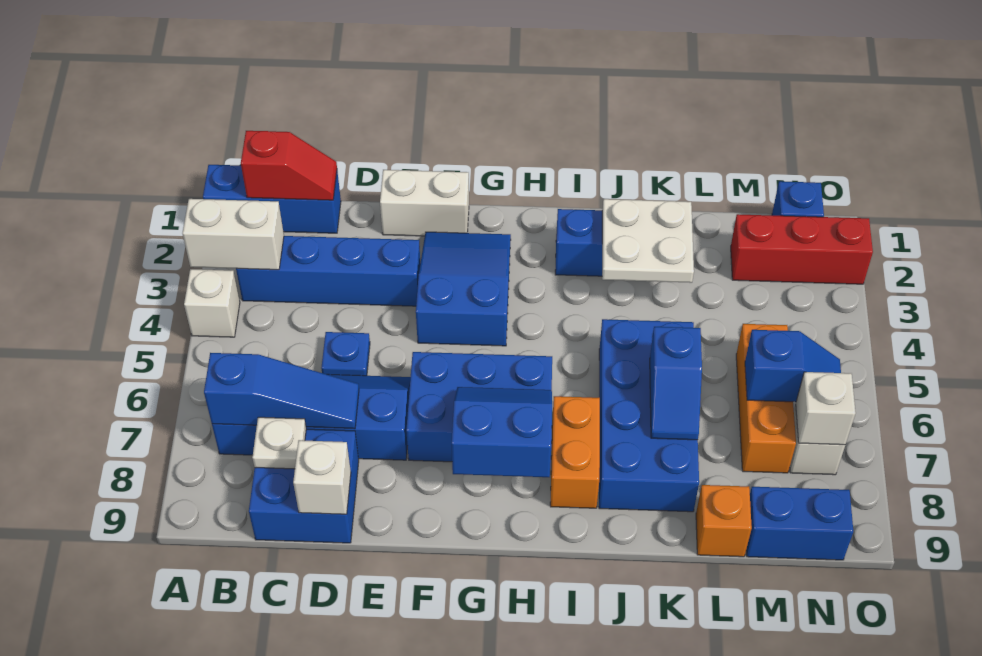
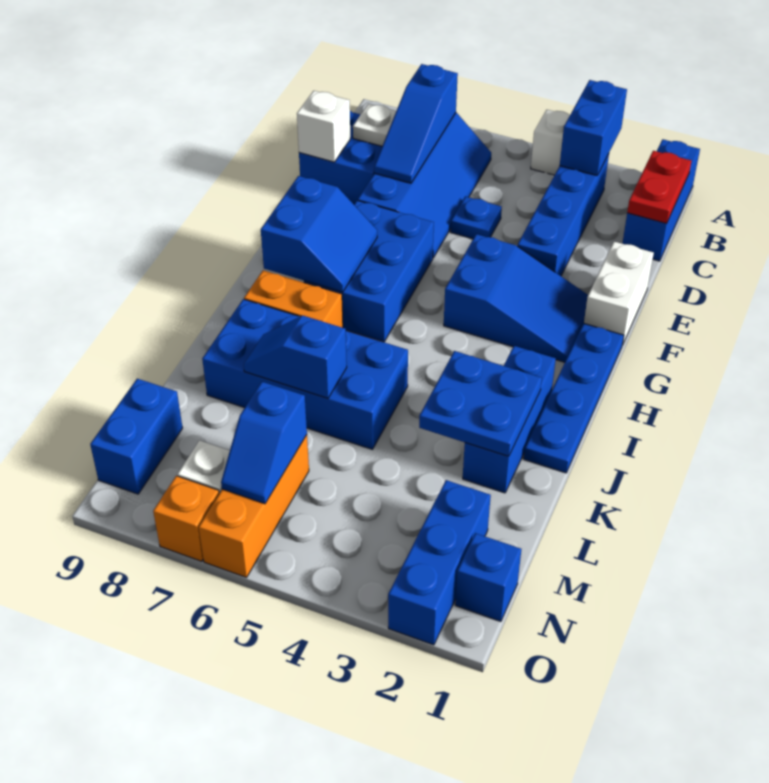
white brick A3:B3 level 2 -> blue brick A3:B3 level 2
red slope B1:C1 level 2 top B -> red plate B1:C1 level 2
none -> blue plate G1:J1 level 1
white plate J2:K3 level 2 -> blue plate J2:K3 level 2
orange brick L9 level 1 -> orange brick O7 level 1
red brick M2:O2 level 1 -> blue brick M2:O2 level 1
orange brick M5:M7 level 1 -> orange brick M6:O6 level 1
white brick N7 level 2 -> none

